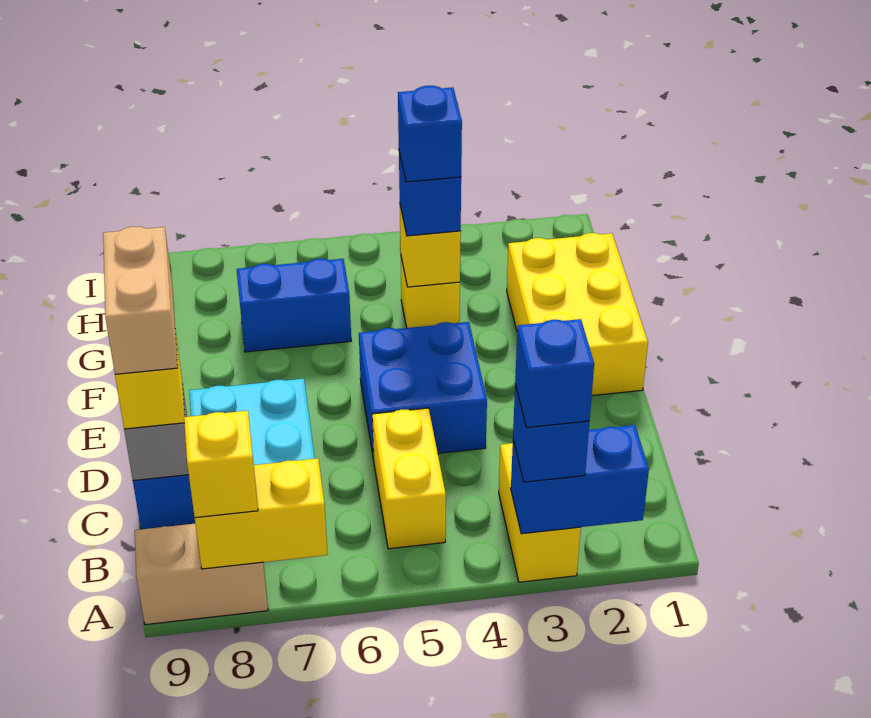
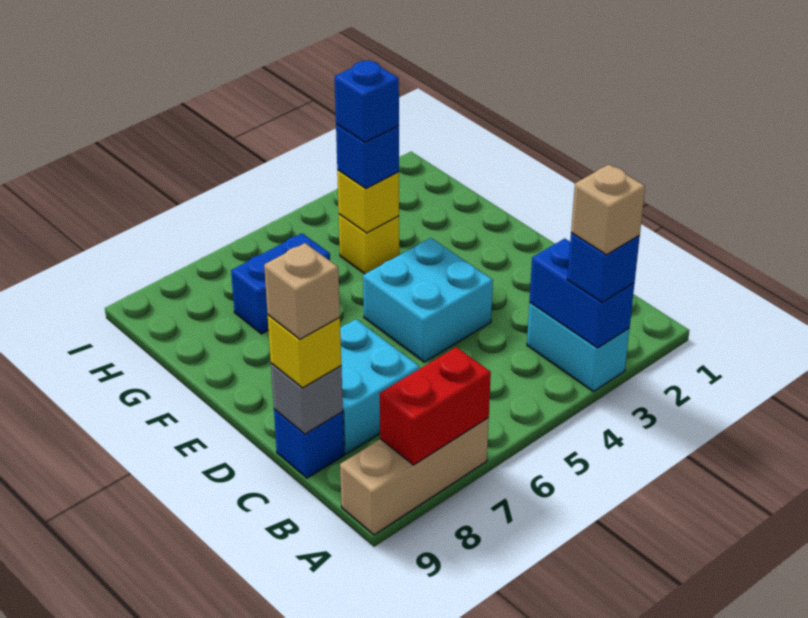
blue brick A2:A3 level 2 -> blue brick A3:B3 level 2
yellow brick A3:B3 level 1 -> cyan brick A3:B3 level 1
blue brick A3 level 4 -> tan brick A3 level 4
yellow brick A7:A8 level 2 -> red brick A7:A8 level 2
tan brick A8:A9 level 1 -> tan brick A7:A9 level 1
yellow brick A8 level 3 -> none
yellow brick B5:C5 level 1 -> none
tan brick C9:D9 level 4 -> tan brick C9 level 4
blue brick D4:E5 level 1 -> cyan brick D4:E5 level 1
yellow brick E1:G2 level 1 -> none

